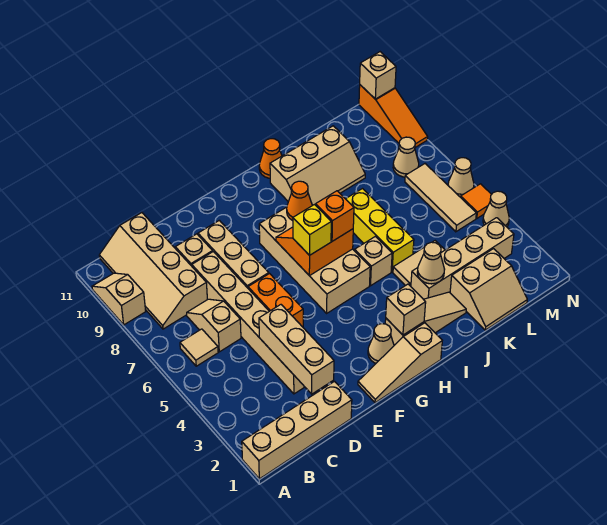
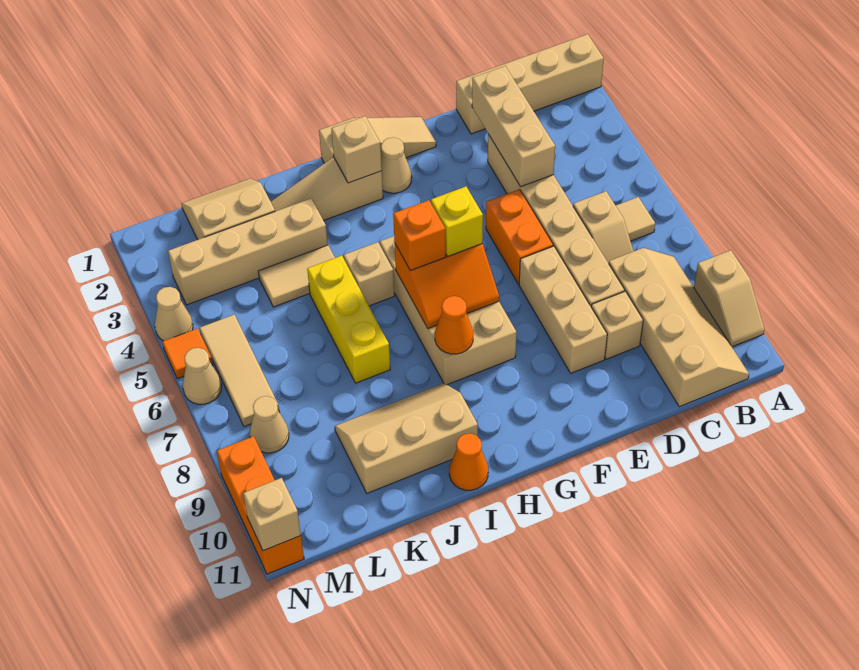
tan cone J3 level 2 -> none
orange slope N9:N11 level 1 top 11 -> orange brick N9:N11 level 1

